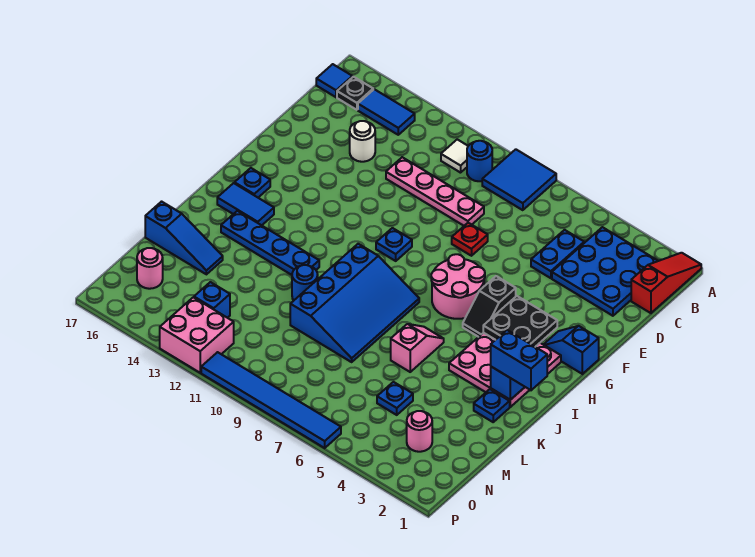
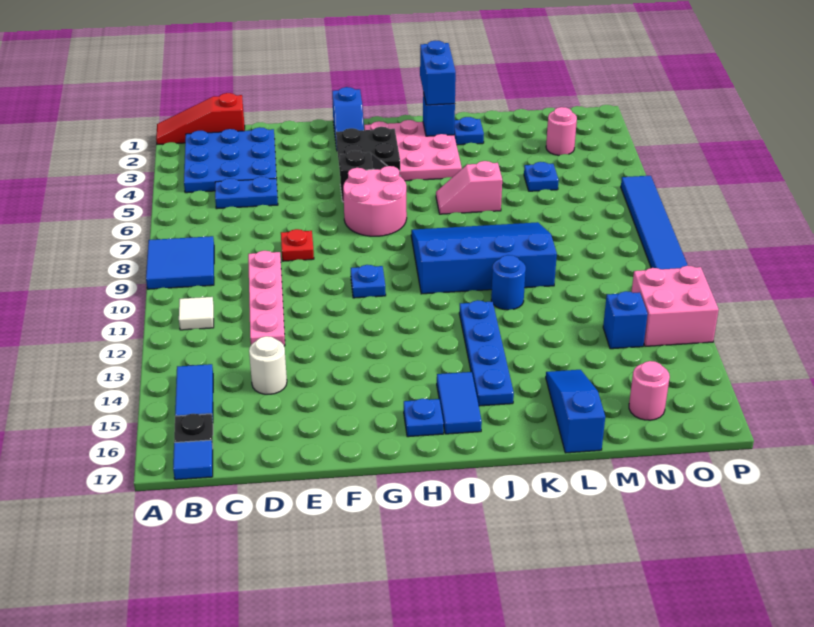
blue round brick B10 level 1 -> none

